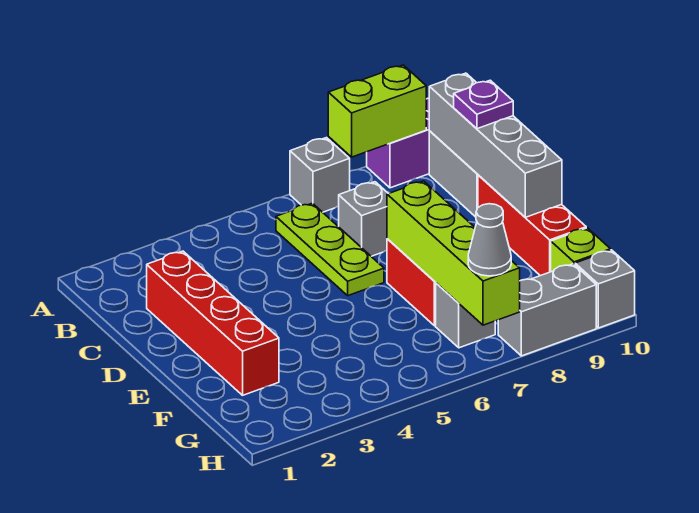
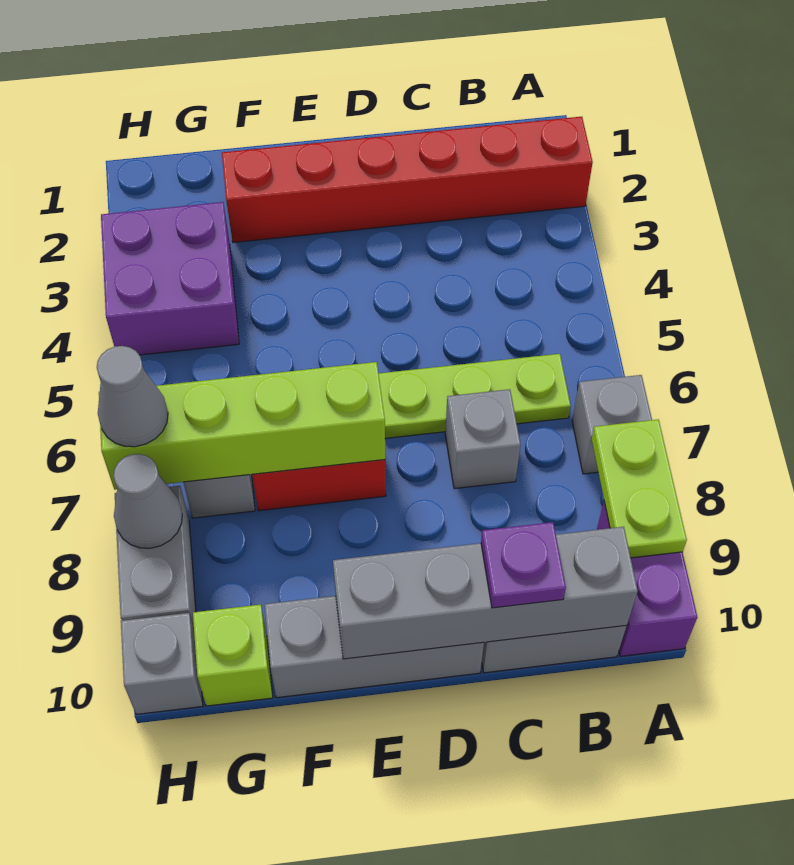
lime brick A8:A9 level 2 -> lime plate A8:A9 level 2
red brick C2:F2 level 1 -> red brick A2:F2 level 1
red brick D10:F10 level 1 -> grey brick D10:F10 level 1
none -> purple brick G3:H4 level 1
none -> grey cone H8 level 2

